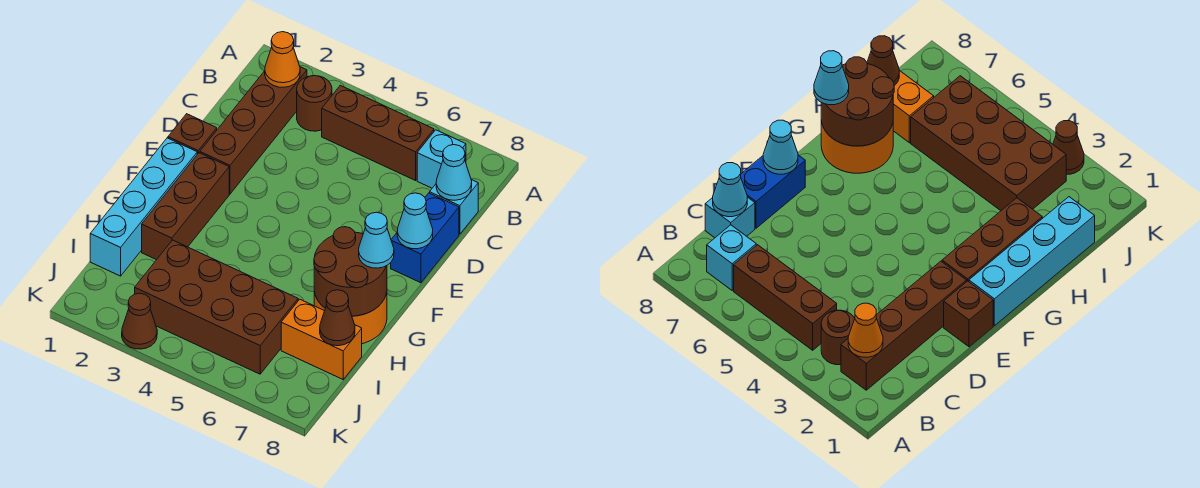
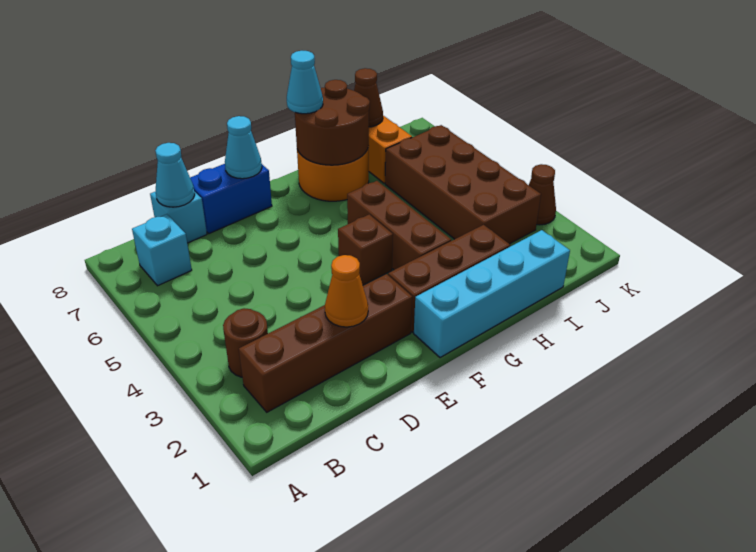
orange cone B2 level 2 -> orange cone D2 level 2
brown brick B4:B6 level 1 -> brown brick G3:G5 level 1
brown brick E1 level 1 -> brown brick F4 level 1

